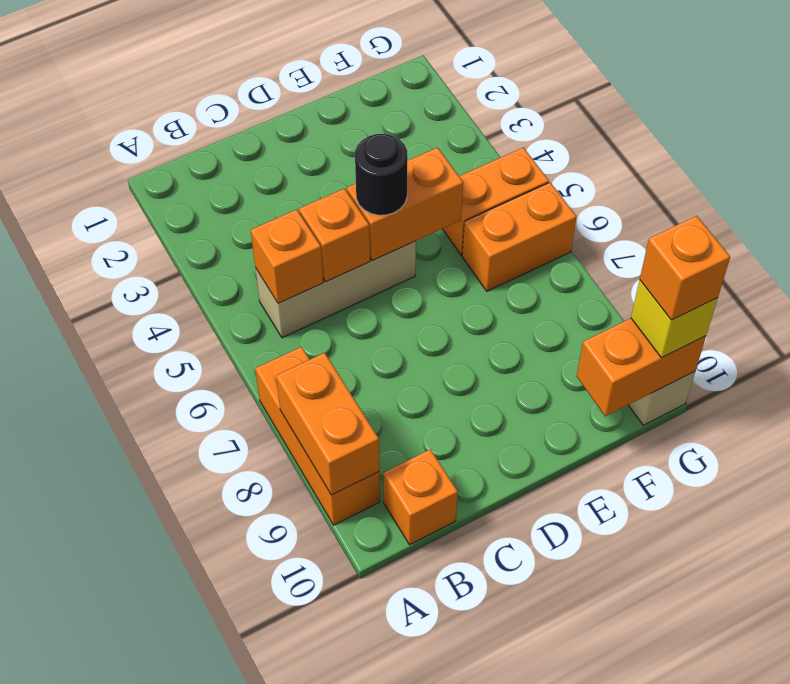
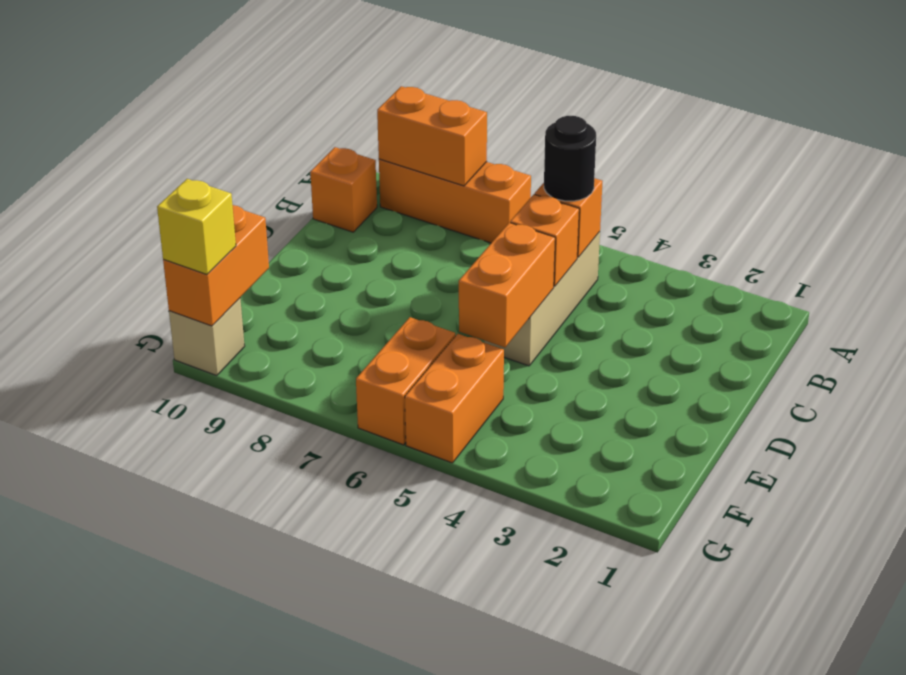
black round brick D5 level 3 -> black round brick B5 level 3
orange brick G10 level 4 -> none

